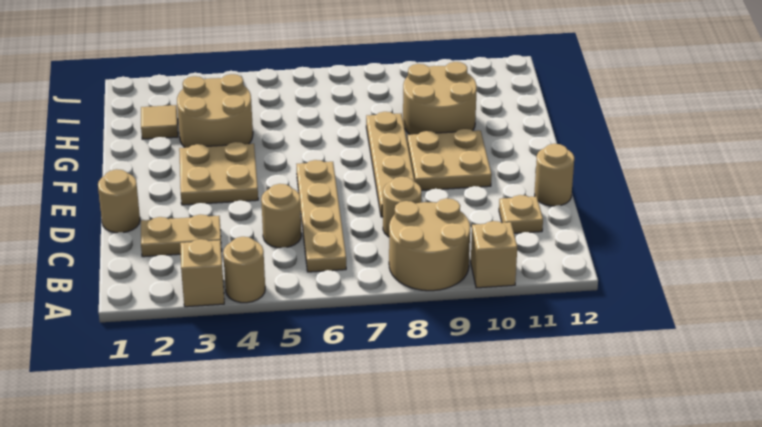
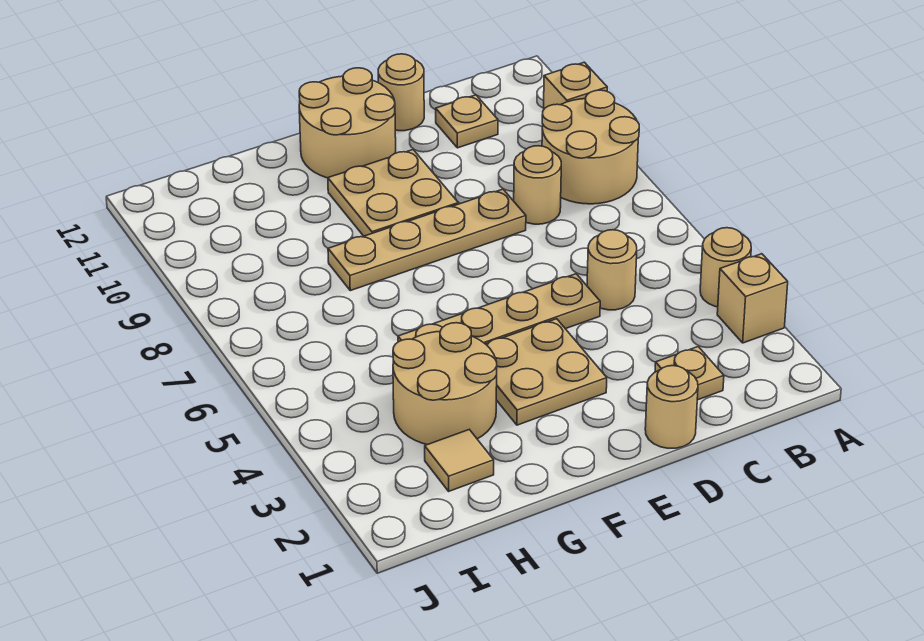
tan plate B6:E6 level 1 -> tan plate D5:G5 level 1
tan plate C2:C3 level 1 -> tan plate C2 level 1
tan round brick G9:H10 level 1 -> tan round brick E11:F12 level 1

